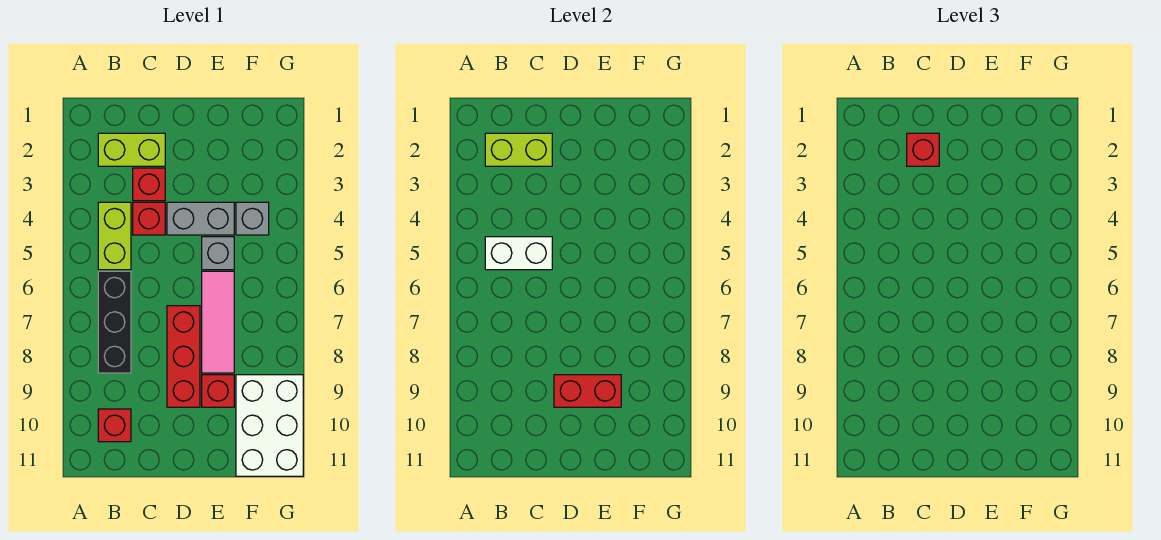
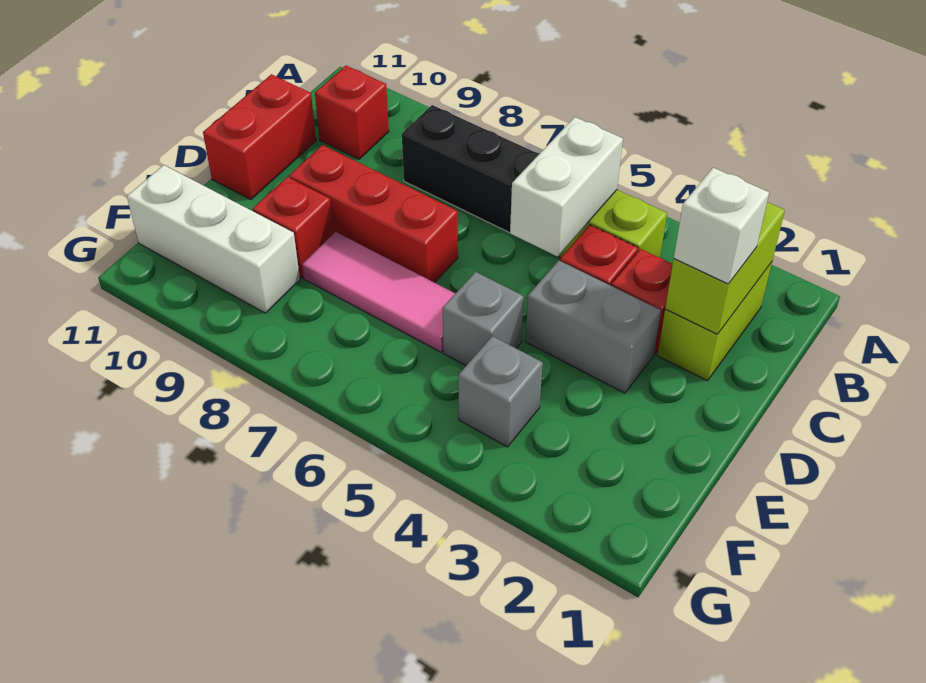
red brick C2 level 3 -> white brick C2 level 3
grey brick D4:E4 level 1 -> grey brick D3:D4 level 1
red brick D9:E9 level 2 -> red brick C11:D11 level 1
white brick F9:G11 level 1 -> white brick F9:F11 level 1

